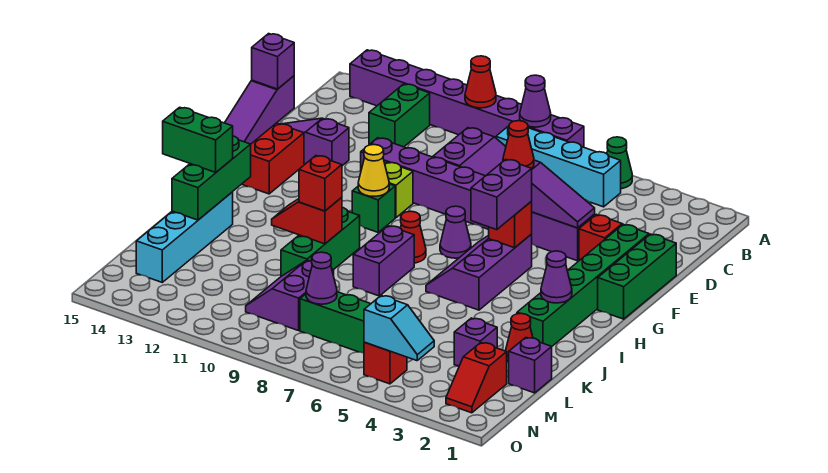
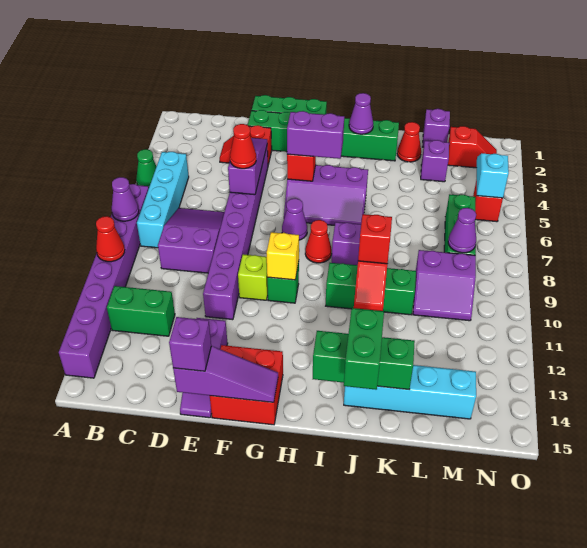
yellow cone G10 level 2 -> yellow brick G10 level 2

